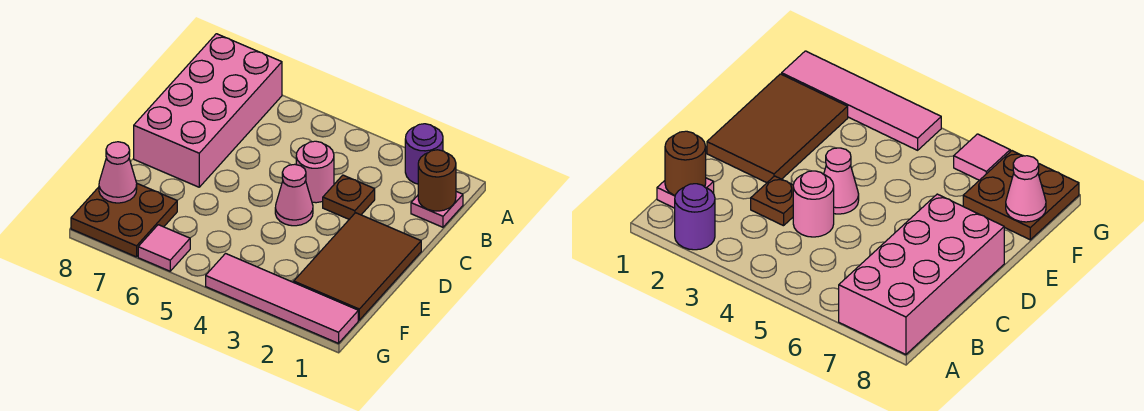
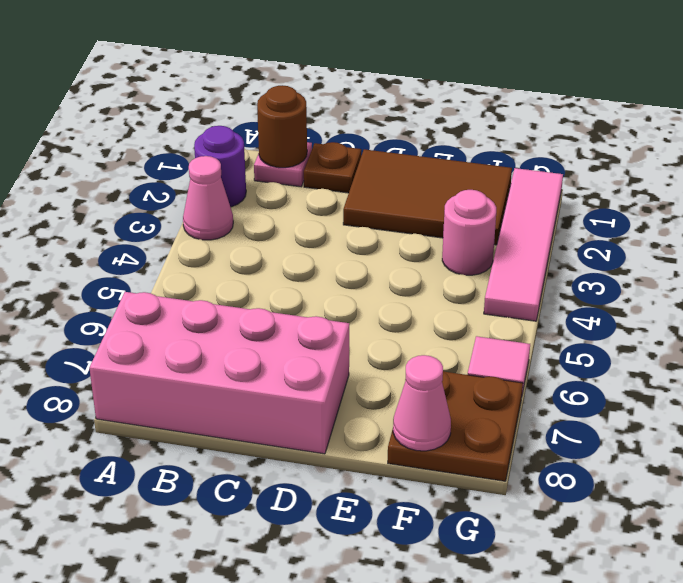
brown plate C3 level 1 -> brown plate C1 level 1
pink round brick C4 level 1 -> pink round brick F3 level 1
pink cone D4 level 1 -> pink cone A3 level 1

